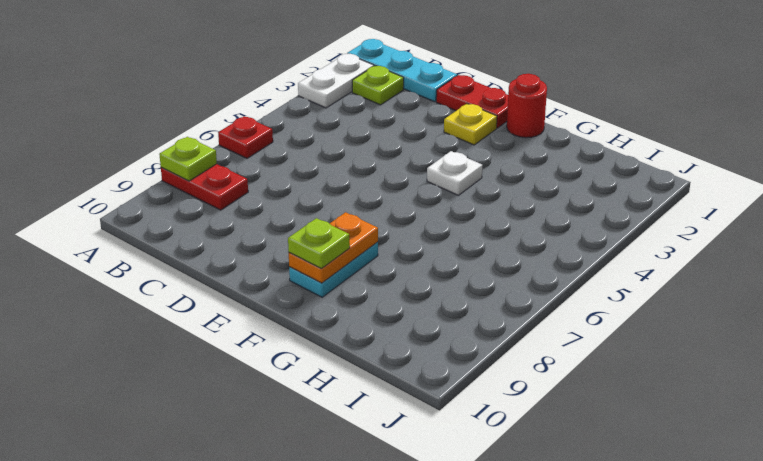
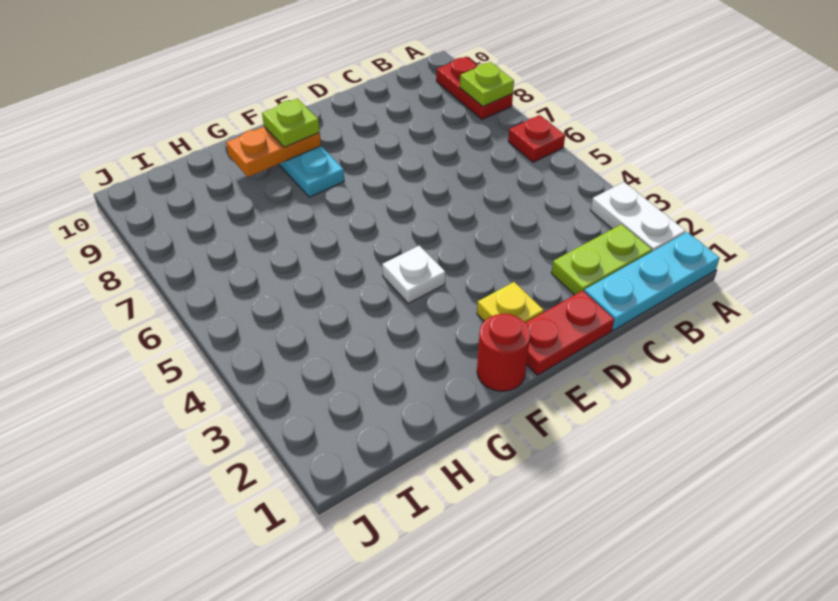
red plate A8:B8 level 1 -> red plate A8:A9 level 1
lime plate B2 level 1 -> lime plate B2:C2 level 1
orange plate F8:F9 level 2 -> orange plate F9:G9 level 2

